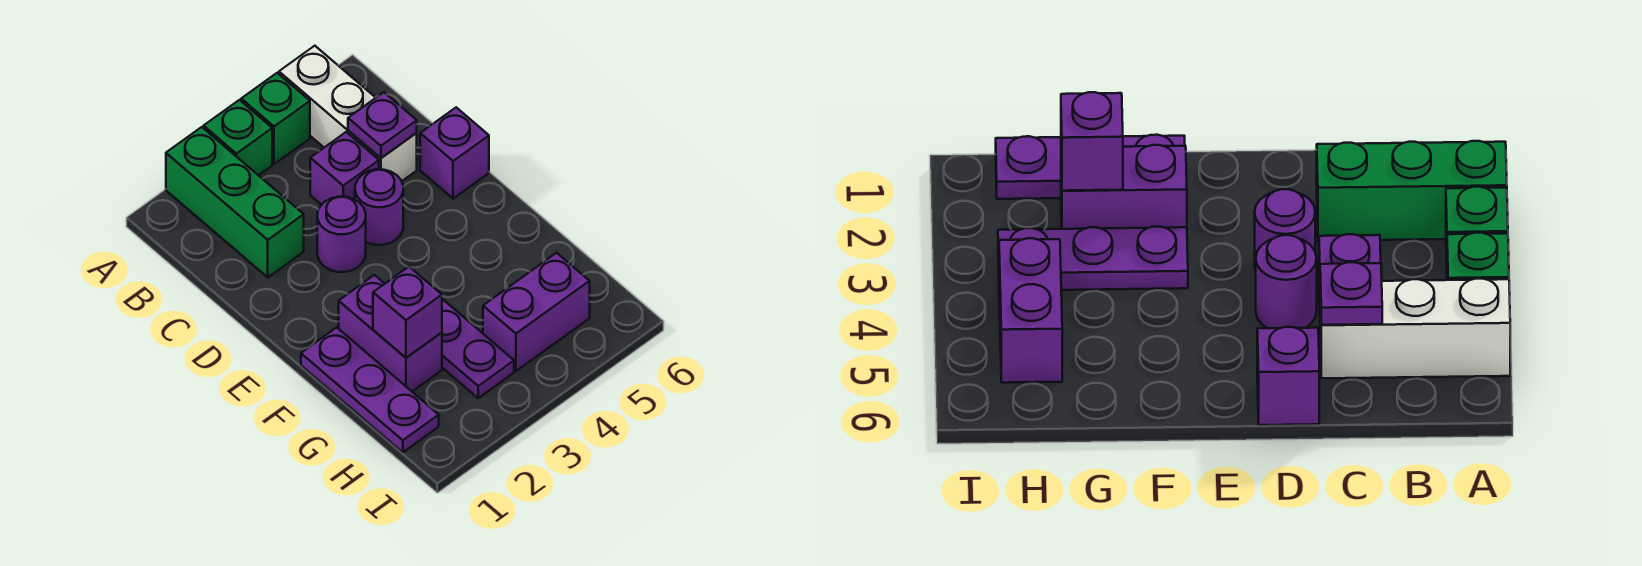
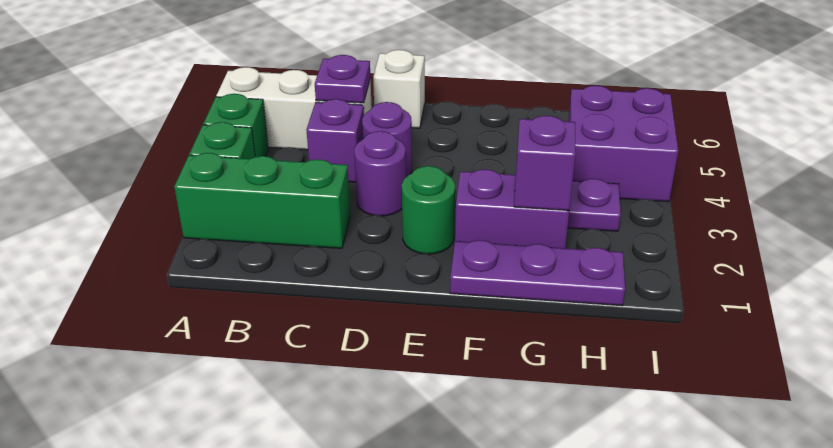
purple brick D6 level 1 -> white brick D6 level 1
none -> green round brick E2 level 1
purple brick H4:H5 level 1 -> purple brick H4:I5 level 1

